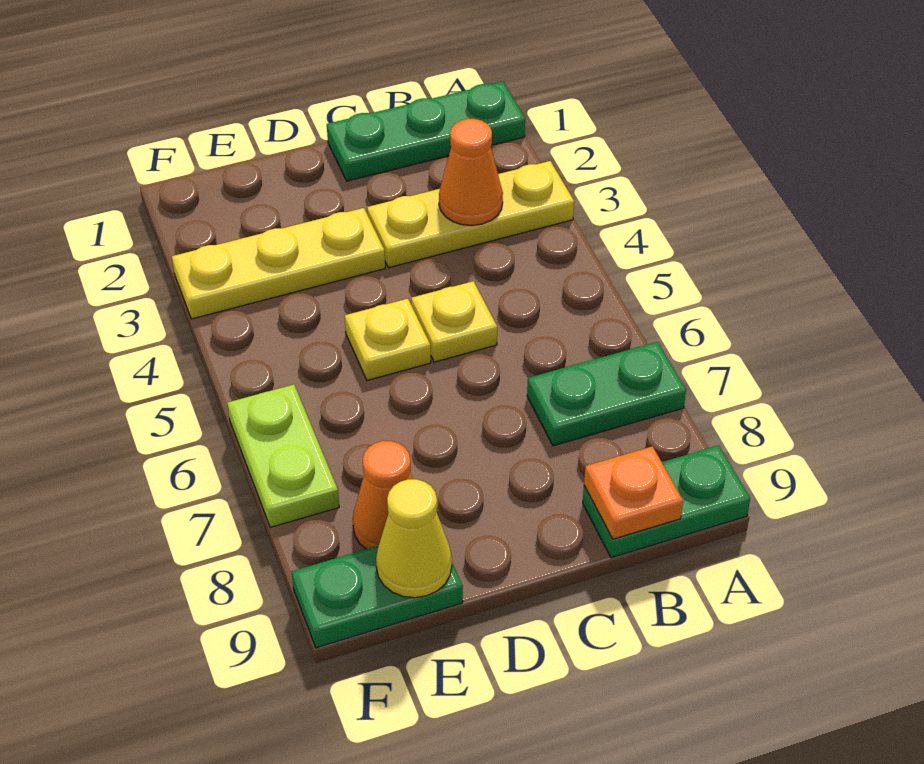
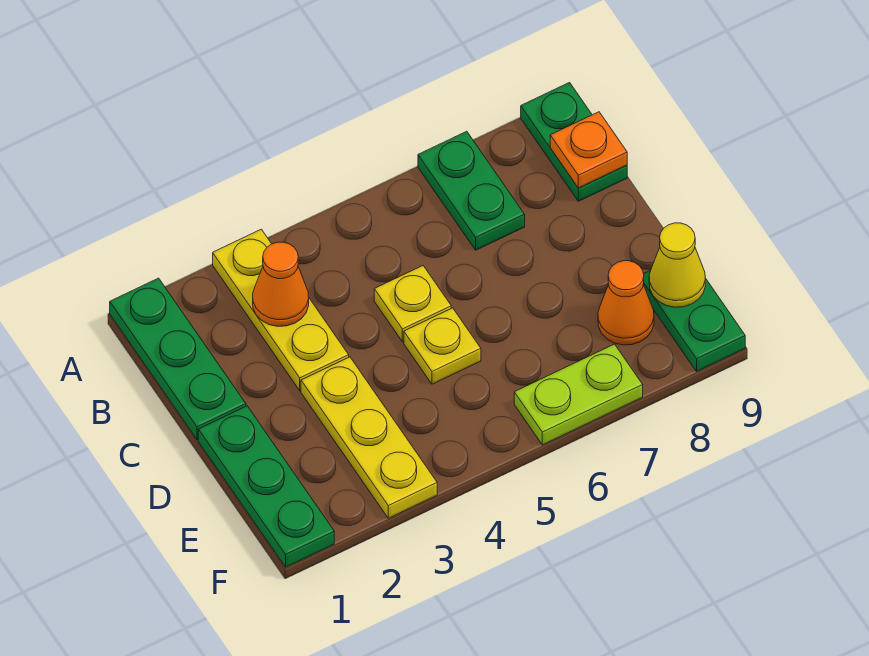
none -> green plate D1:F1 level 1

